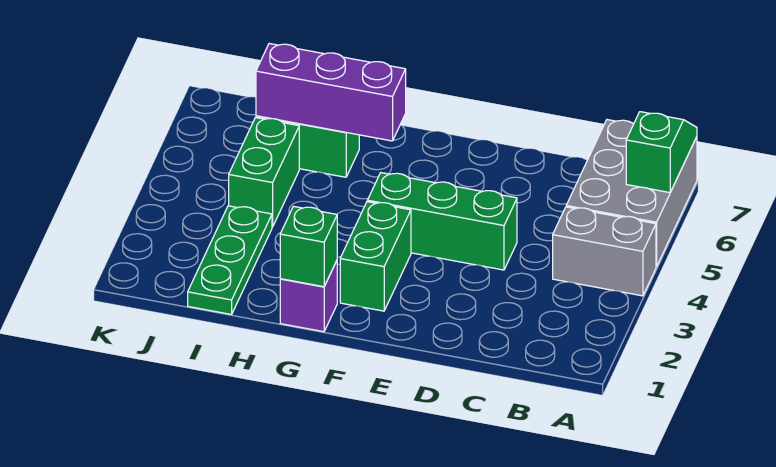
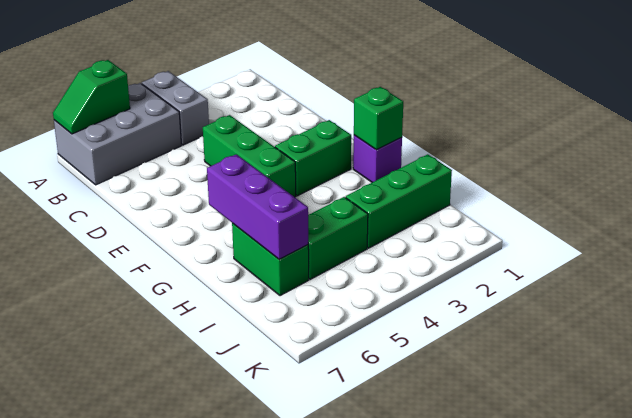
green plate I1:I3 level 1 -> green brick I1:I3 level 1

